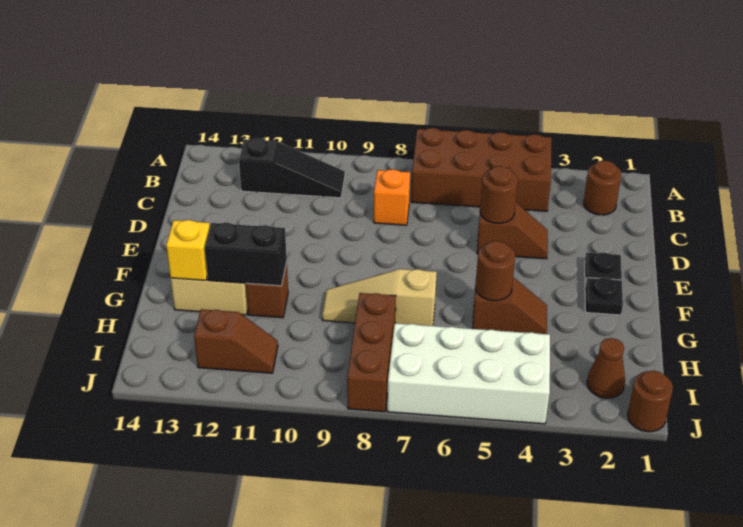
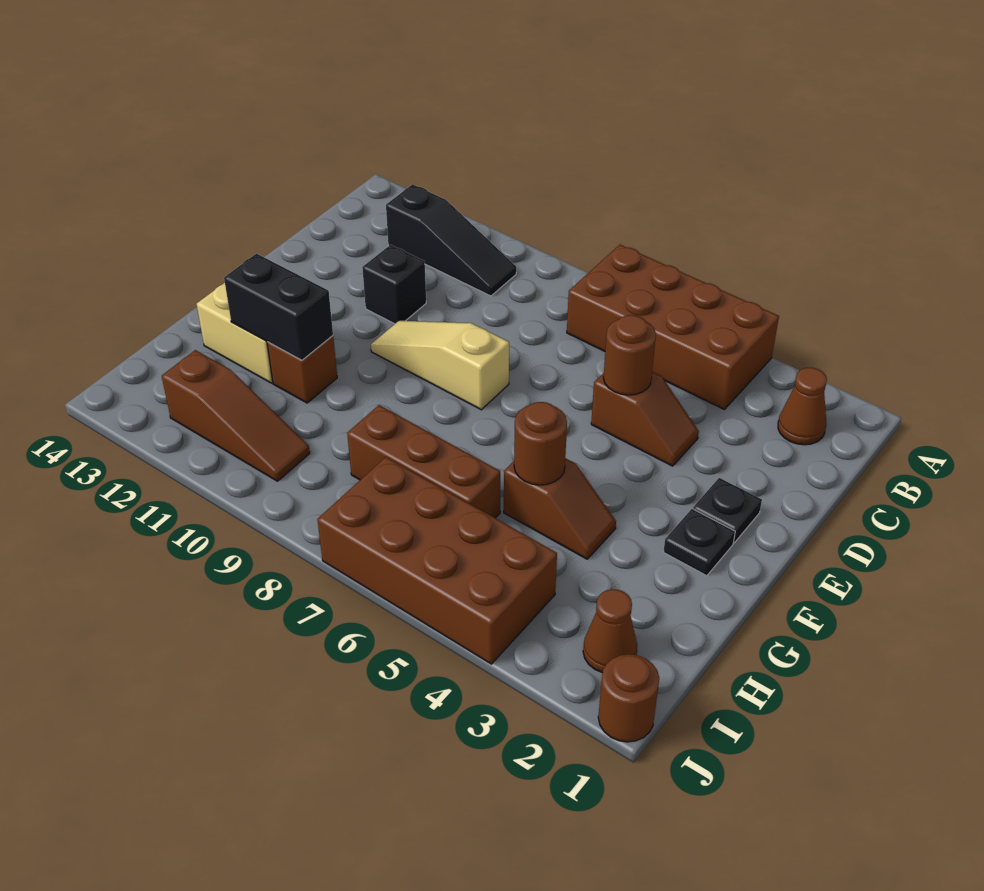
brown round brick B2 level 1 -> brown cone B2 level 1
orange brick C8 level 1 -> none
none -> black brick D11 level 1
tan slope G7:G9 level 1 top 7 -> tan slope E8:E10 level 1 top 8
yellow brick G13 level 2 -> none
brown brick H8:J8 level 1 -> brown brick H6:H8 level 1
white brick I4:J7 level 1 -> brown brick I4:J7 level 1
brown slope I11:I12 level 1 top 12 -> brown slope I10:I12 level 1 top 12

